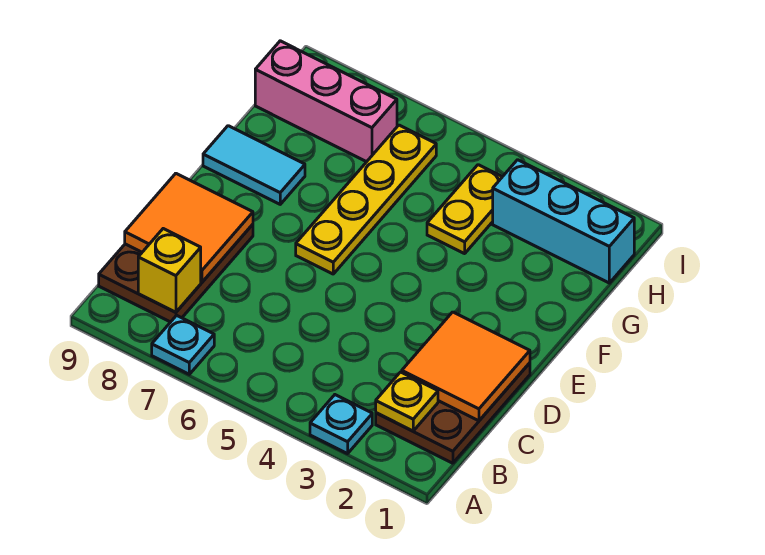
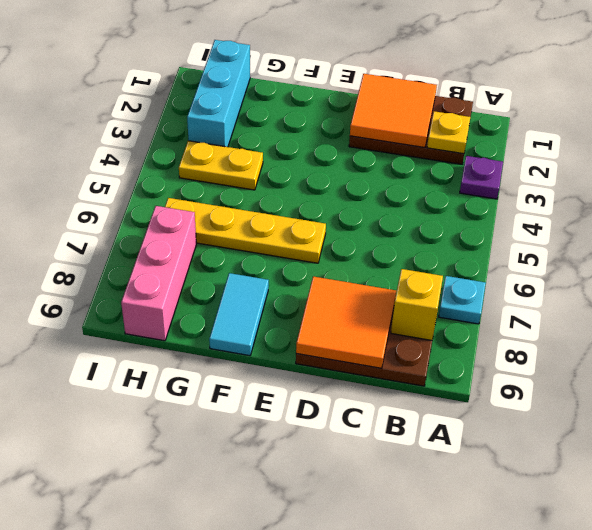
cyan plate A3 level 1 -> purple plate A3 level 1

